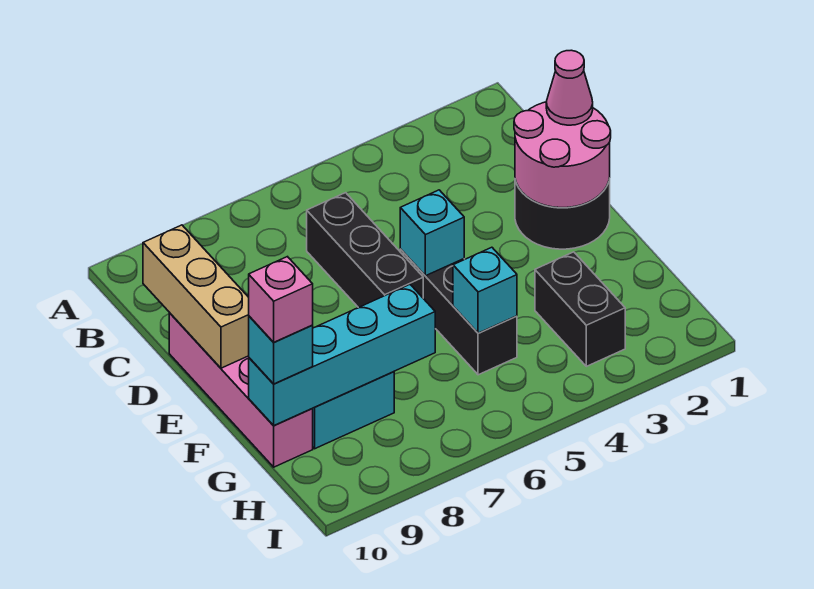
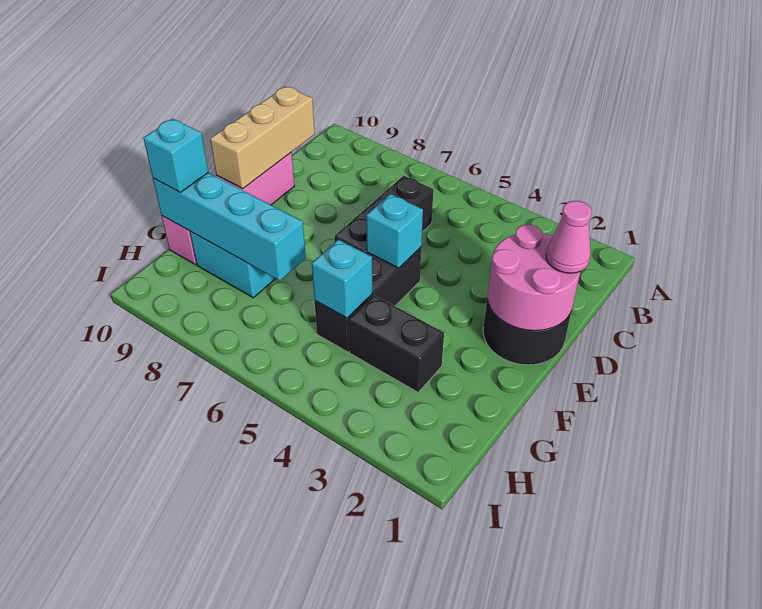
black brick G3:H3 level 1 -> black brick G3:G4 level 1
pink brick G10 level 4 -> none

